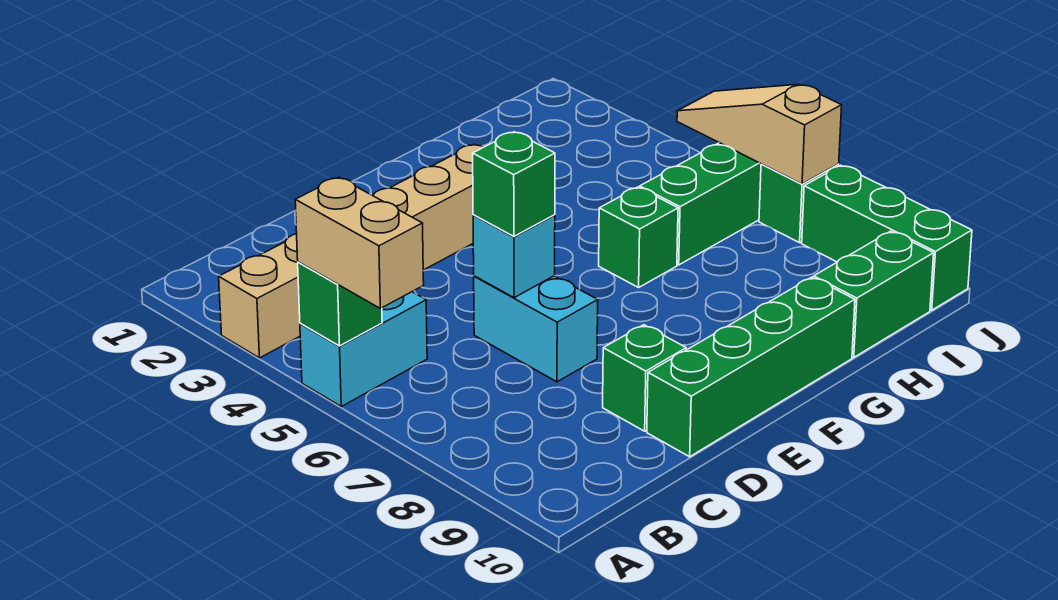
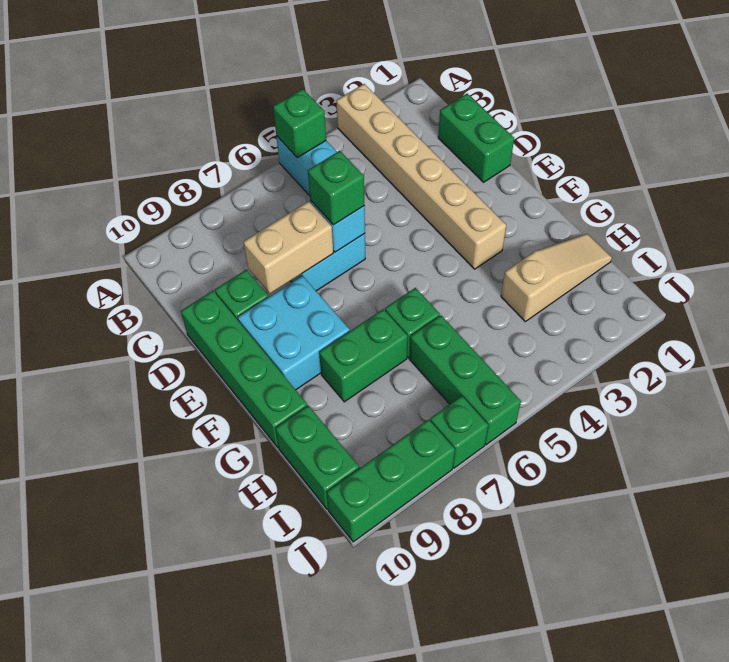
tan brick A5:A6 level 3 -> tan brick D7:D8 level 2
none -> green brick C1:D1 level 1
none -> cyan brick E8:F9 level 1
none -> green brick G7:G8 level 1
tan slope J5:J7 level 2 top 7 -> tan slope H1:H3 level 1 top 3

